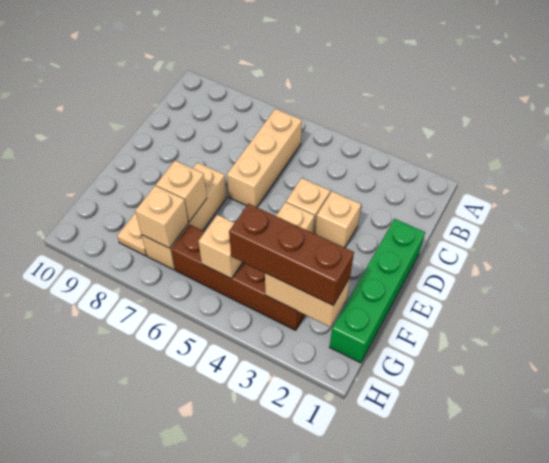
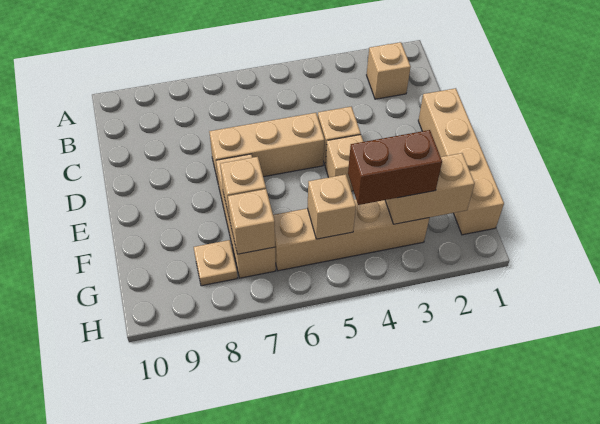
tan brick B6:D6 level 1 -> tan brick D5:D7 level 1
green brick D1:G1 level 1 -> tan brick D1:G1 level 1
tan brick D3 level 1 -> tan brick B2 level 1
brown brick G2:G4 level 3 -> brown brick G3:G4 level 3
brown brick G3:G6 level 1 -> tan brick G3:G6 level 1

